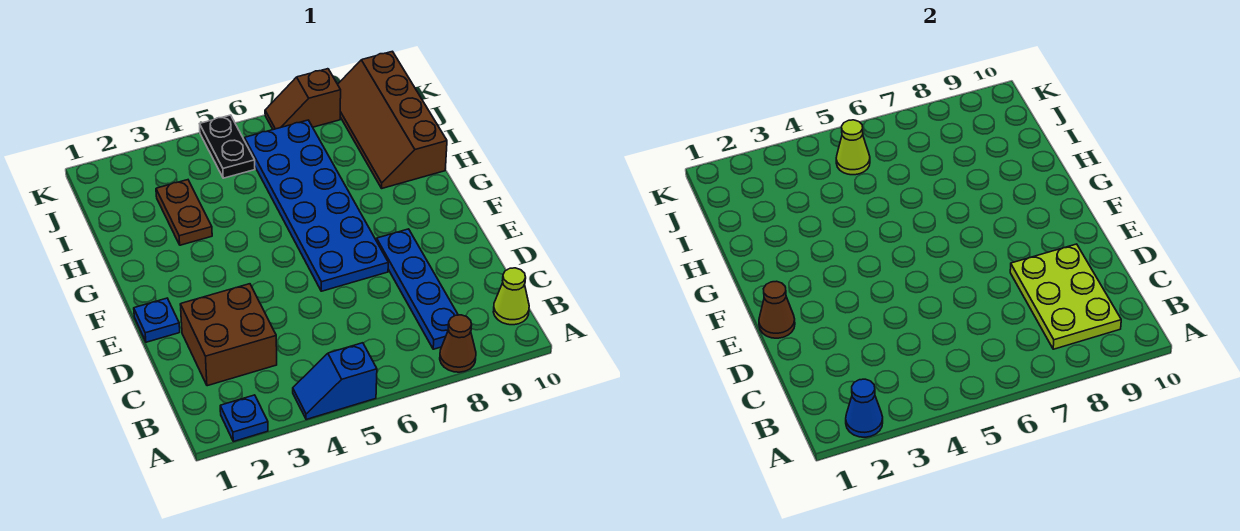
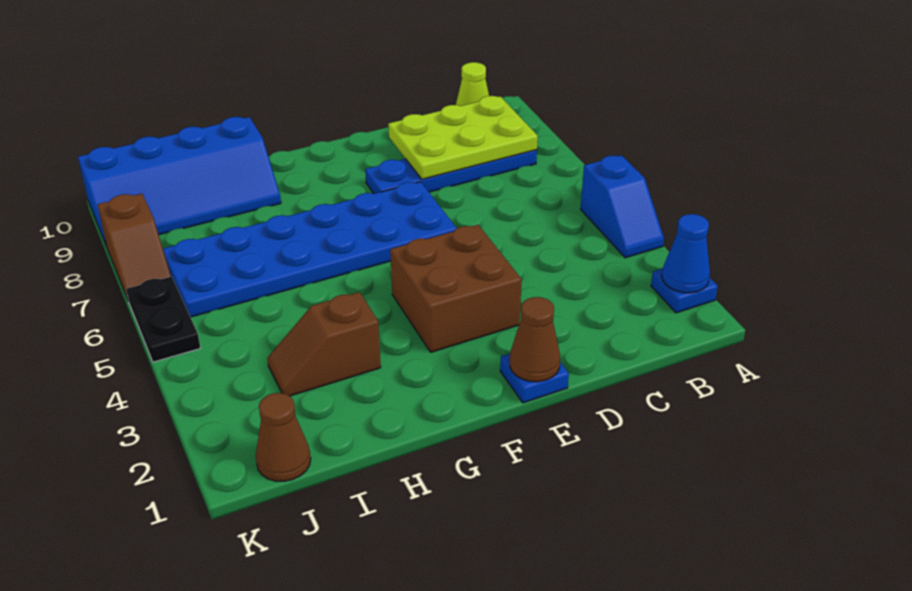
brown cone A8 level 1 -> brown cone J1 level 1
brown brick C2:D3 level 1 -> brown brick E3:F4 level 1
brown plate H3:I3 level 1 -> brown slope H3:I3 level 1 top H
brown slope H9:K10 level 1 top 10 -> blue slope H9:K10 level 1 top 10
black plate J5:K5 level 1 -> black plate K5:K6 level 1
lime cone J5 level 2 -> none

